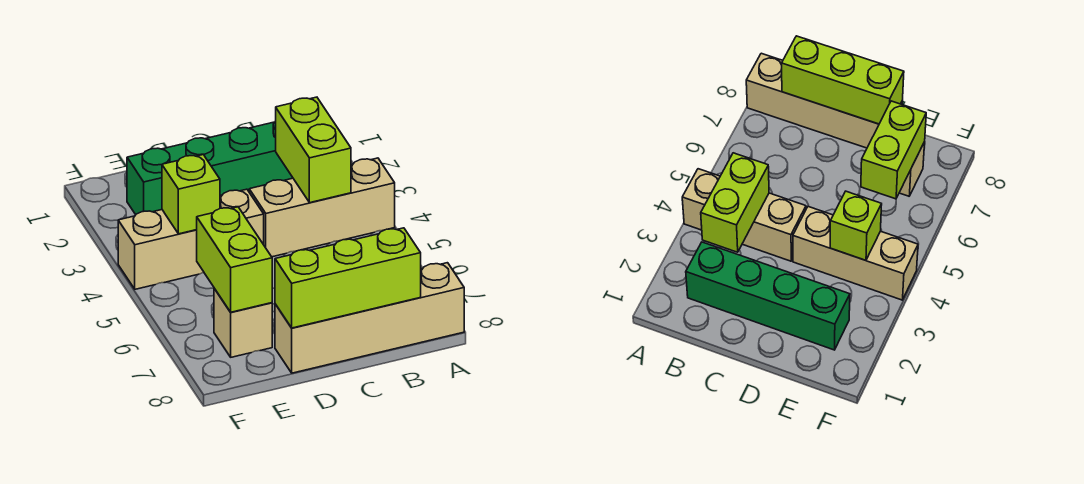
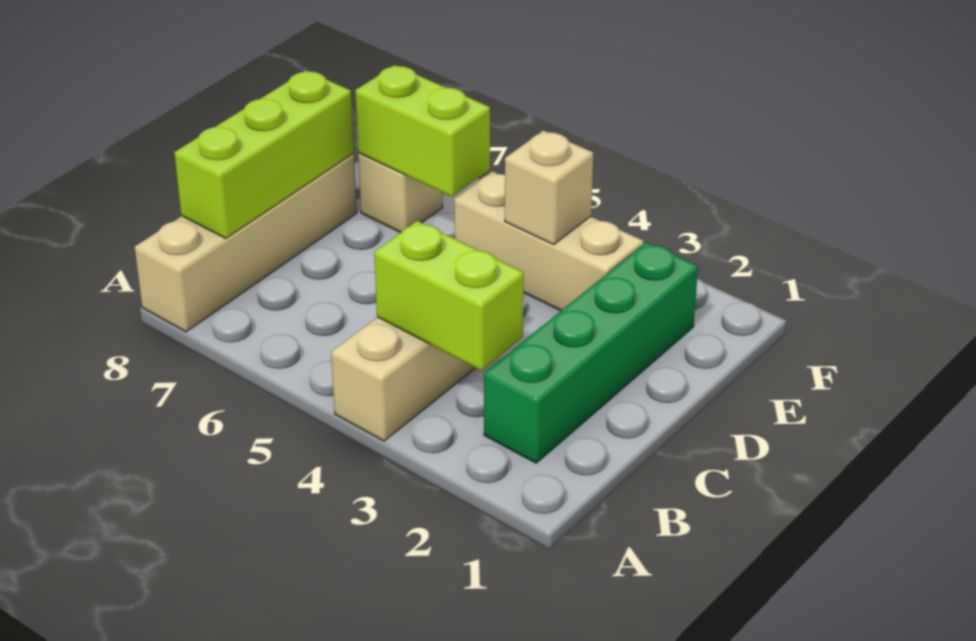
tan brick D4:F4 level 1 -> tan brick E3:E5 level 1
lime brick E4 level 2 -> tan brick E4 level 2

